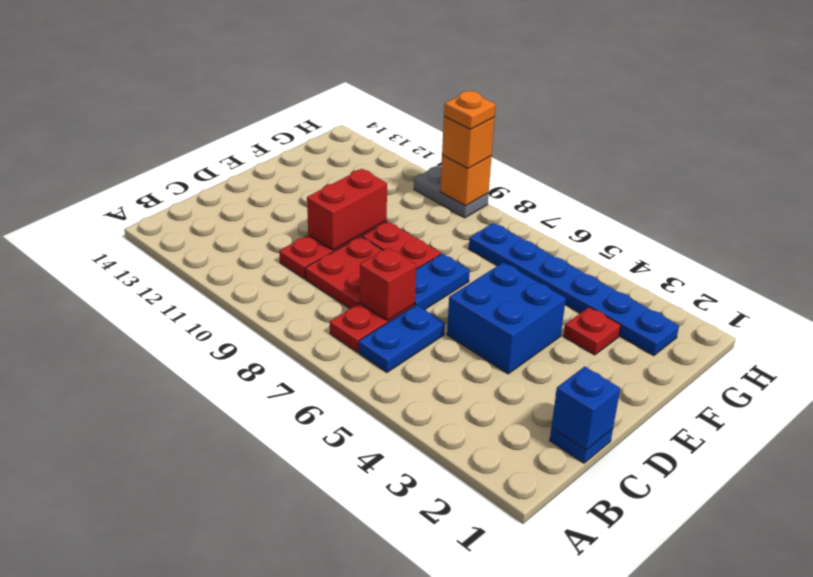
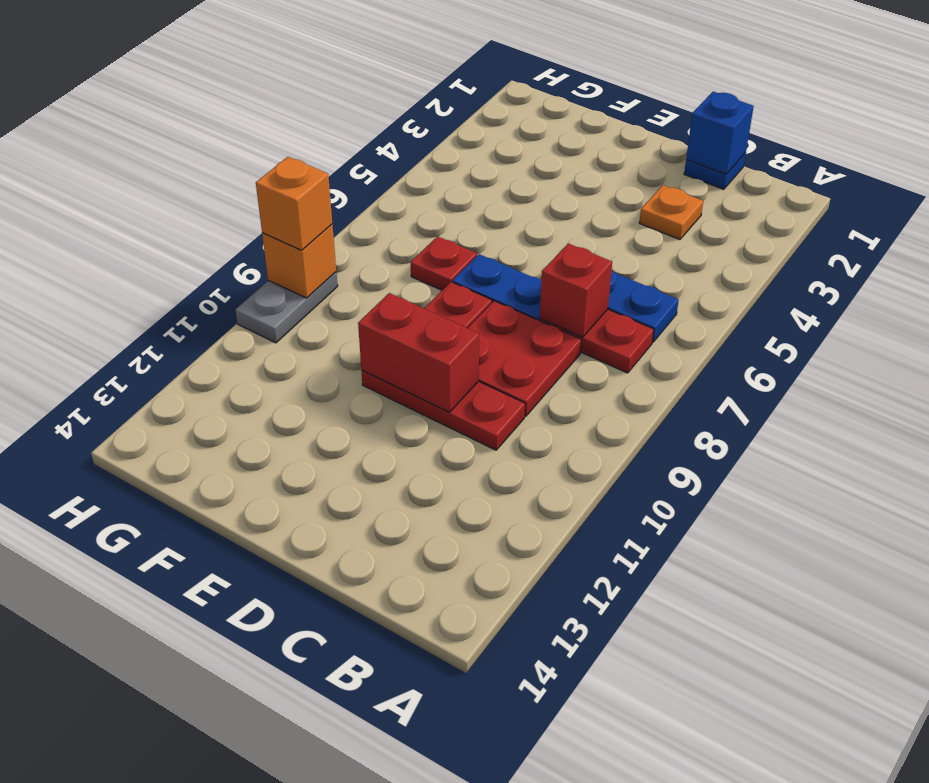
blue brick D4:E5 level 1 -> none
red plate F3 level 1 -> red plate F7 level 1
blue plate G2:G7 level 1 -> none
orange plate H9 level 4 -> orange plate C3 level 1

